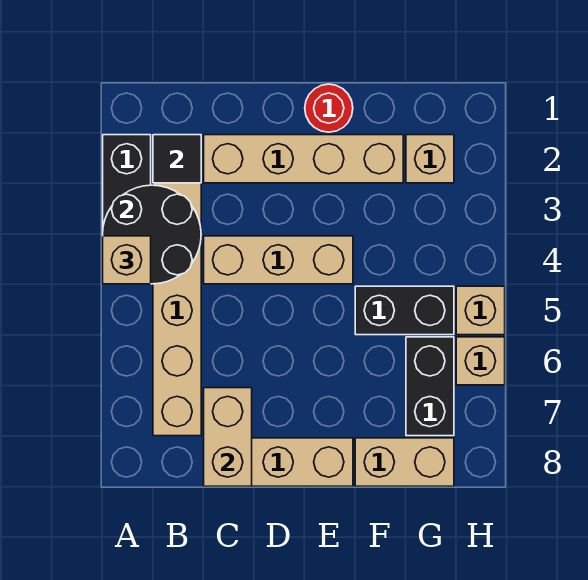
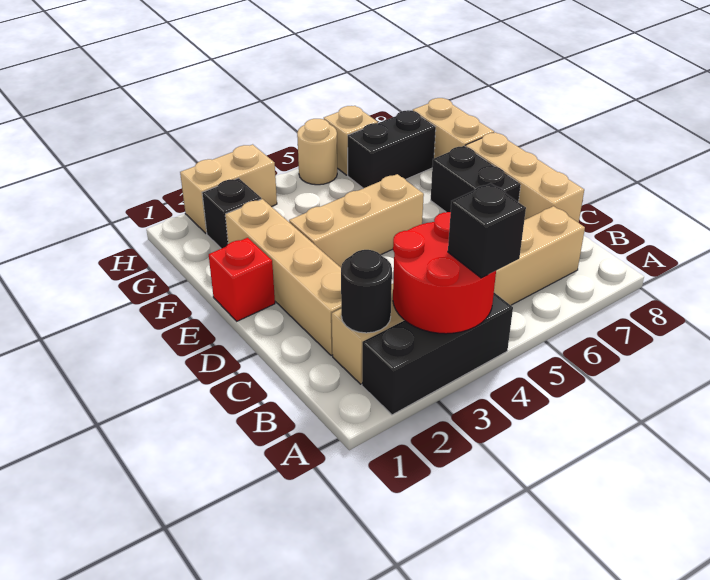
black round brick A3:B4 level 2 -> red round brick A3:B4 level 2
tan brick A4 level 3 -> black brick A4 level 3
black tile B2 level 2 -> black round brick B2 level 2
tan brick C4:E4 level 1 -> tan brick E3:E5 level 1
tan brick C7:C8 level 2 -> tan brick H2:H3 level 1
red round brick E1 level 1 -> red brick E1 level 1
black brick F5:G5 level 1 -> black brick D7:E7 level 1
tan brick G2 level 1 -> black brick G2 level 1
tan brick H5 level 1 -> tan round brick H5 level 1

